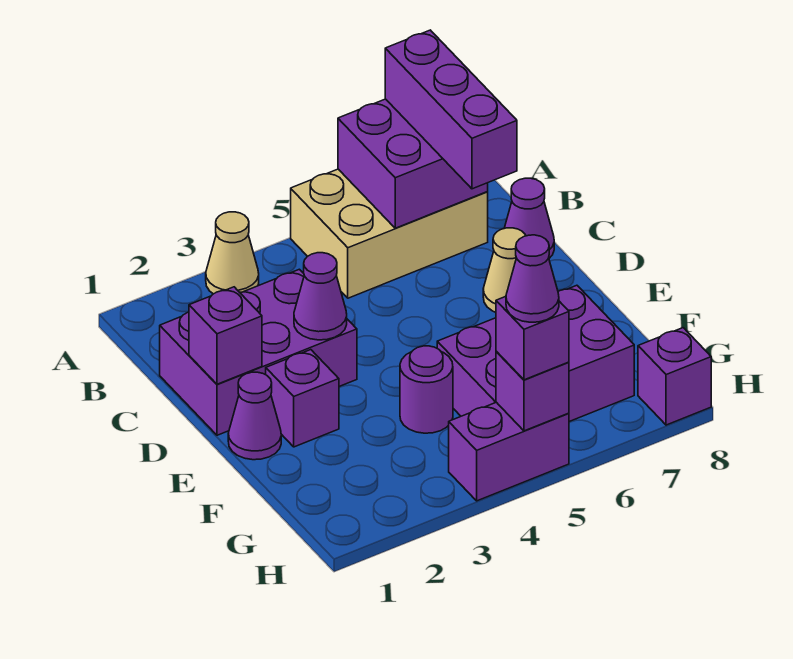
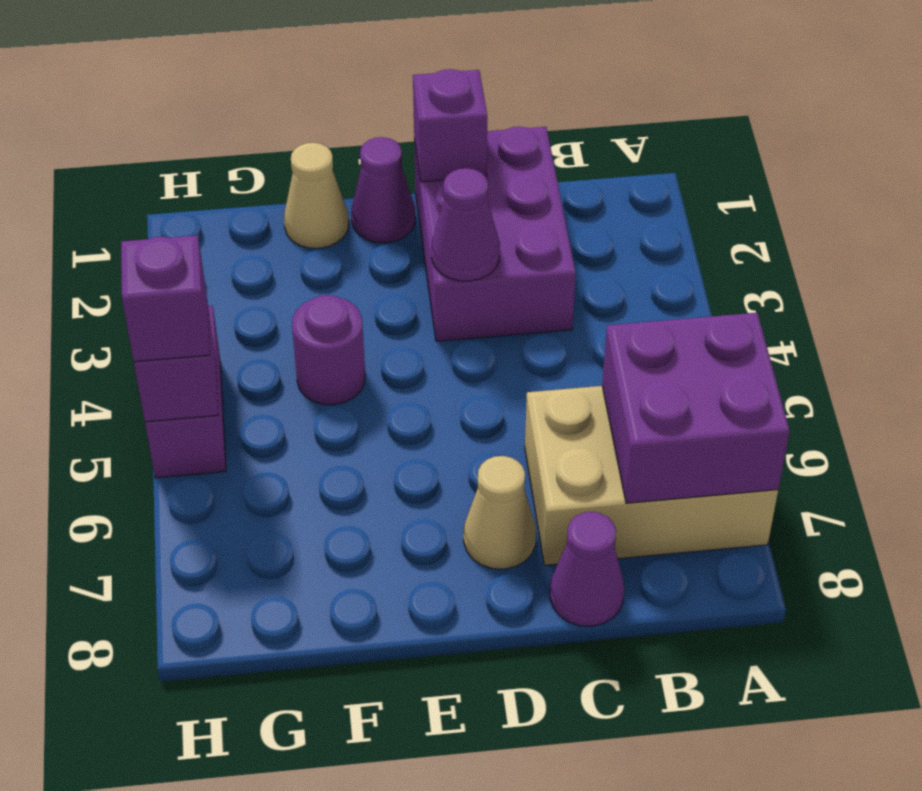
tan cone A3 level 1 -> tan cone F1 level 1
tan brick A5:B7 level 1 -> tan brick A6:C7 level 1
purple brick A7:C7 level 3 -> none
purple brick E2 level 1 -> none
purple brick F5:G7 level 1 -> none
purple cone H5 level 4 -> none
purple brick H8 level 1 -> none

